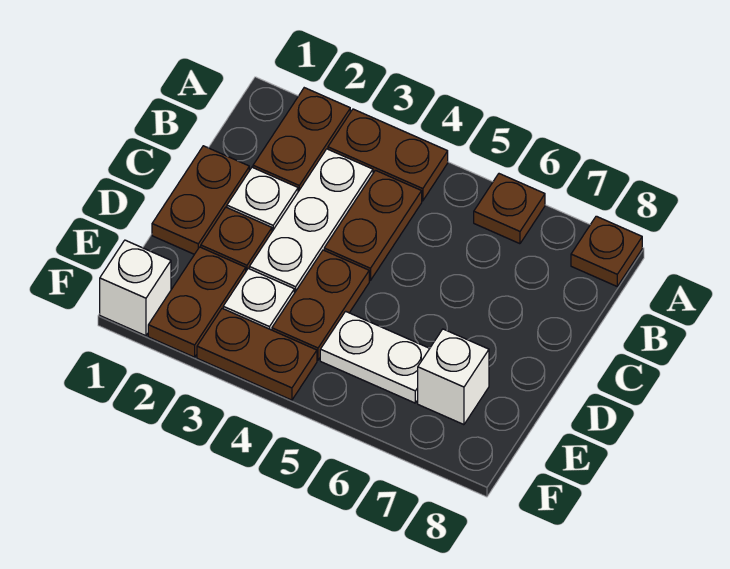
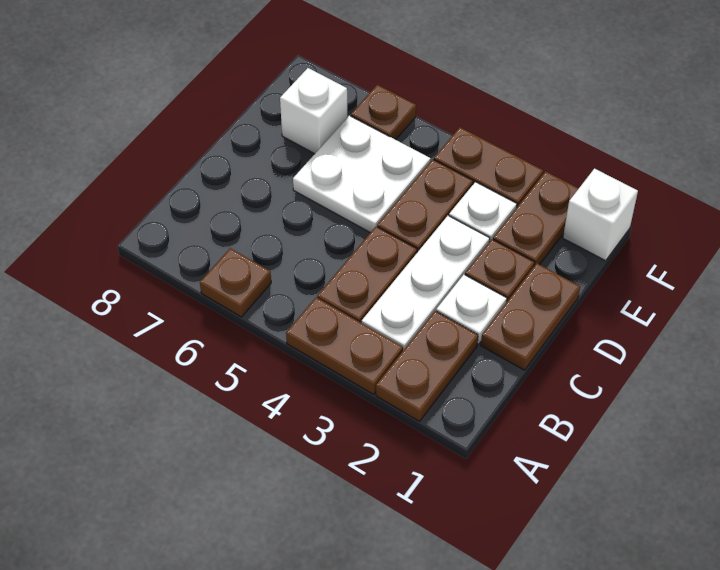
brown plate A8 level 1 -> brown plate F6 level 1
white plate E5:E6 level 1 -> white plate D5:E6 level 1

